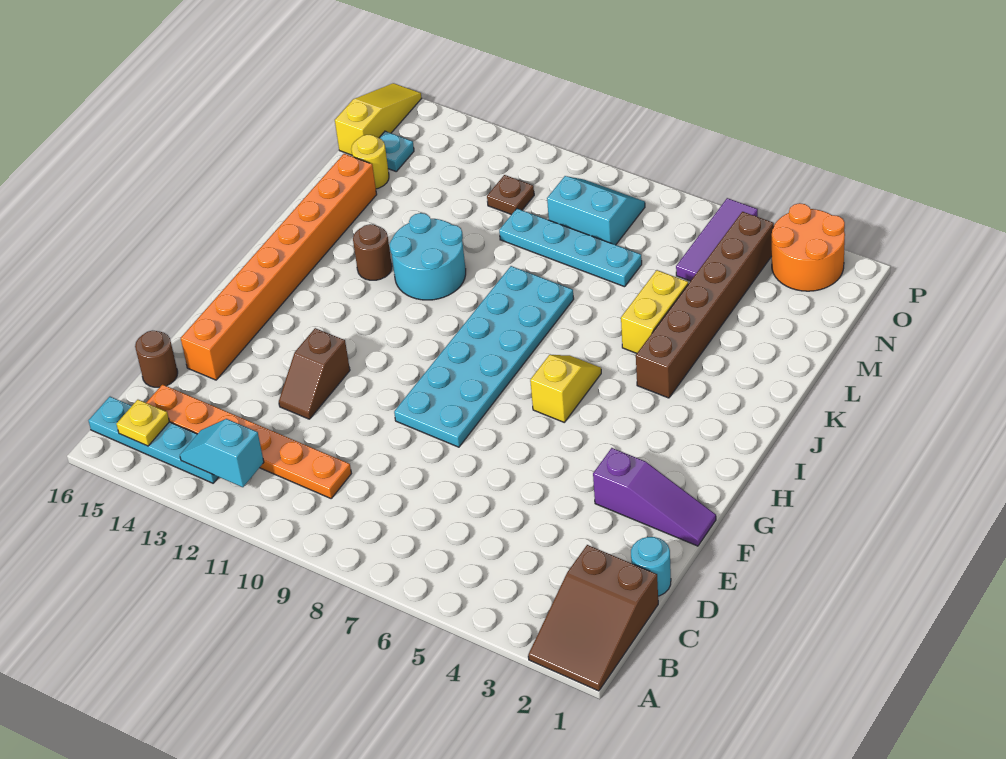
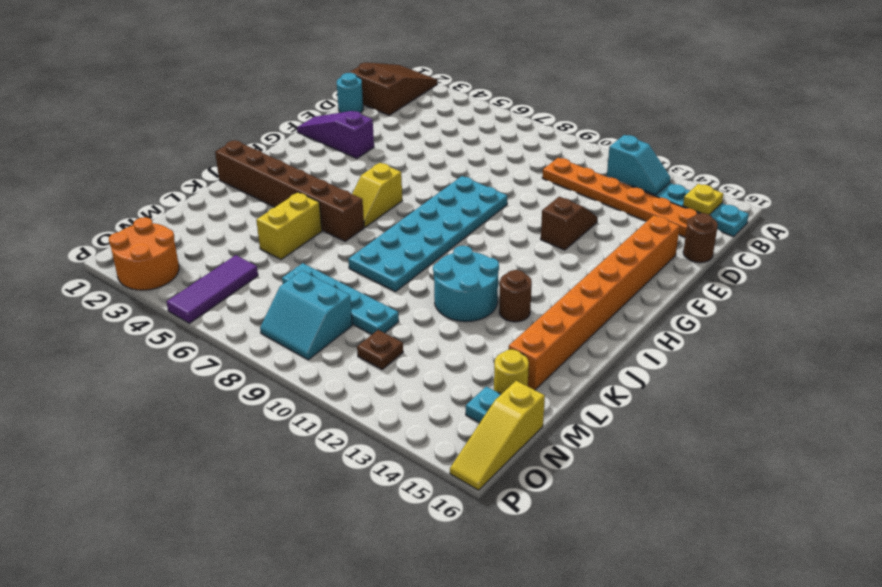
brown brick J4:O4 level 1 -> brown brick J1:J6 level 1

